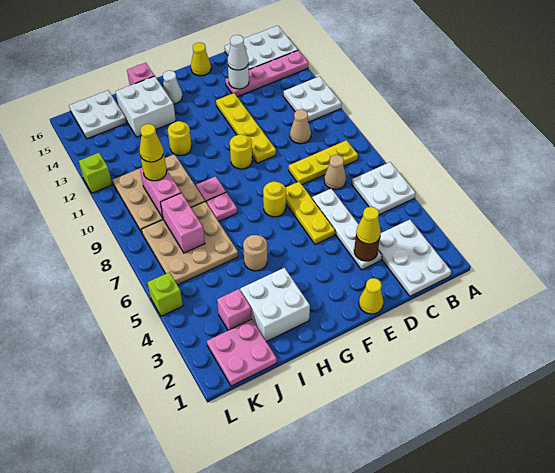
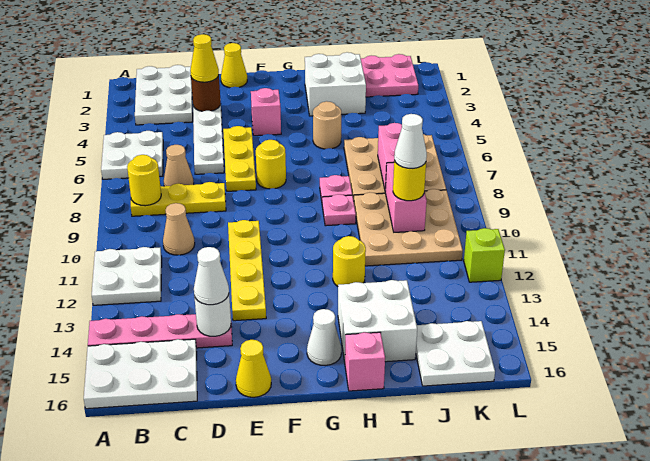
yellow round brick F10 level 1 -> yellow round brick B8 level 2
pink brick J3 level 1 -> pink brick F4 level 1
yellow cone J10 level 4 -> white cone J10 level 4
lime brick L5 level 1 -> none

